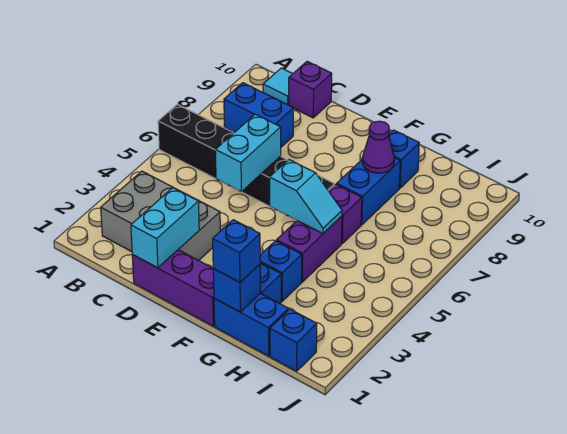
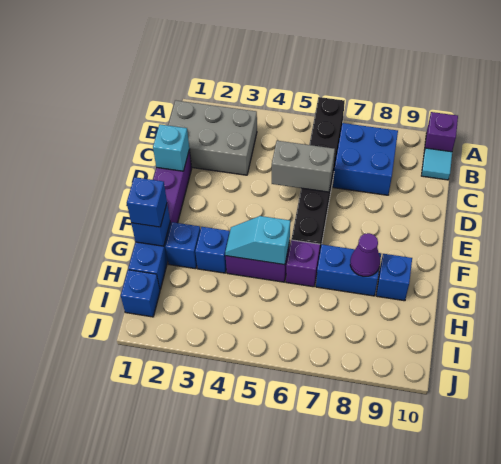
grey brick B2:D3 level 1 -> grey brick B1:C3 level 1
blue brick B8:C8 level 1 -> blue brick B7:C8 level 1
purple brick C10 level 1 -> purple brick A10 level 1
cyan brick D1:D2 level 2 -> cyan brick D1 level 2
cyan brick D5:D6 level 2 -> grey brick D5:D6 level 2
cyan slope F5:G5 level 2 top F -> cyan slope G4:G5 level 2 top 5

